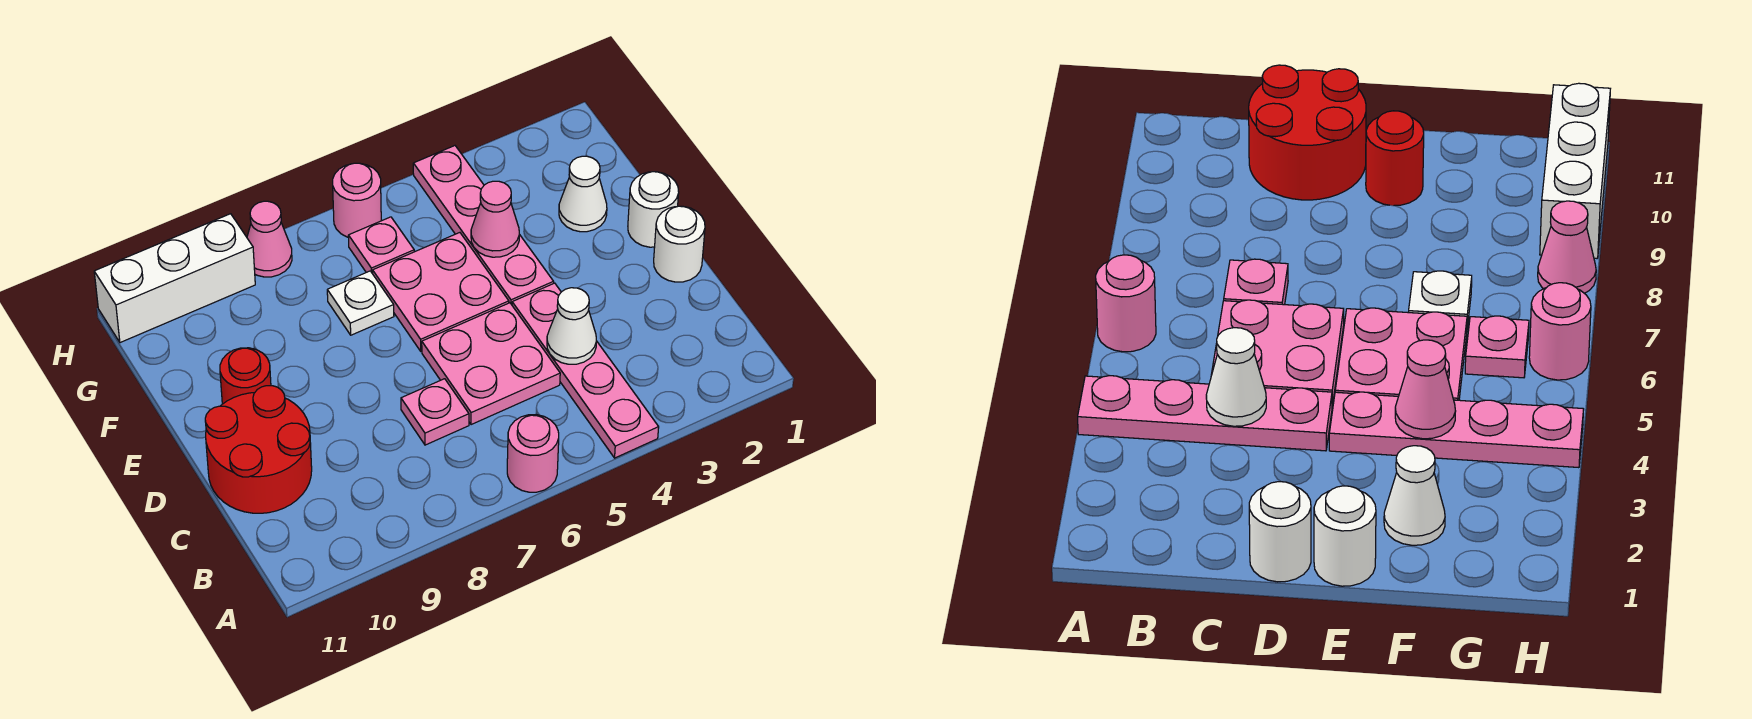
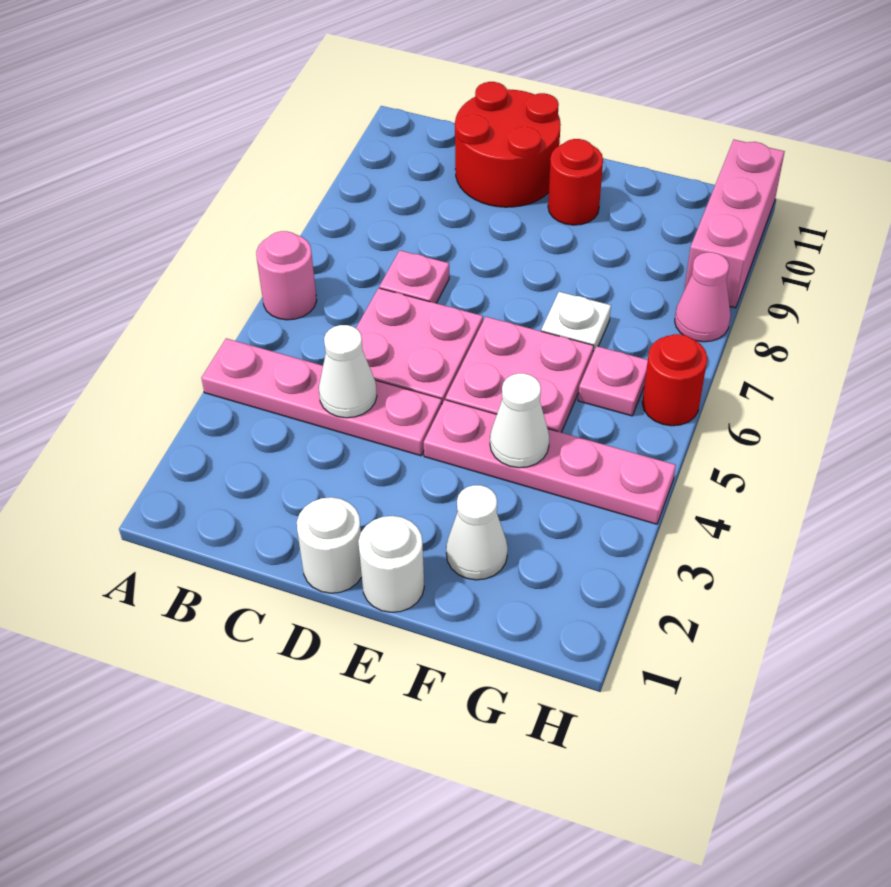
pink cone F4 level 2 -> white cone F4 level 2
pink round brick H6 level 1 -> red round brick H6 level 1
white brick H9:H11 level 1 -> pink brick H9:H11 level 1

